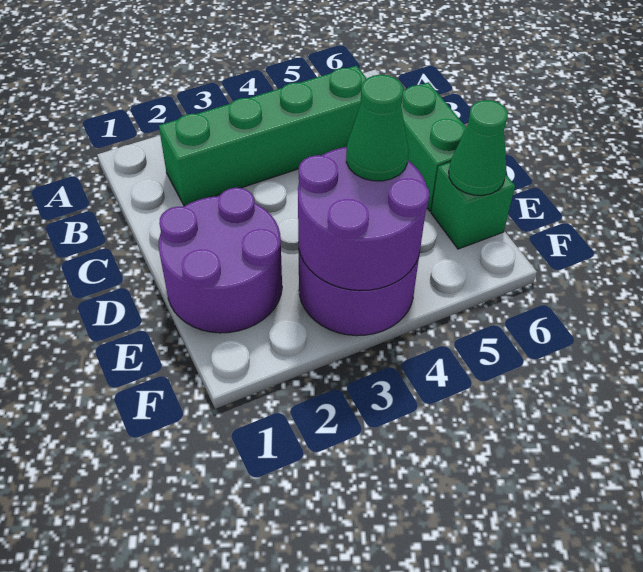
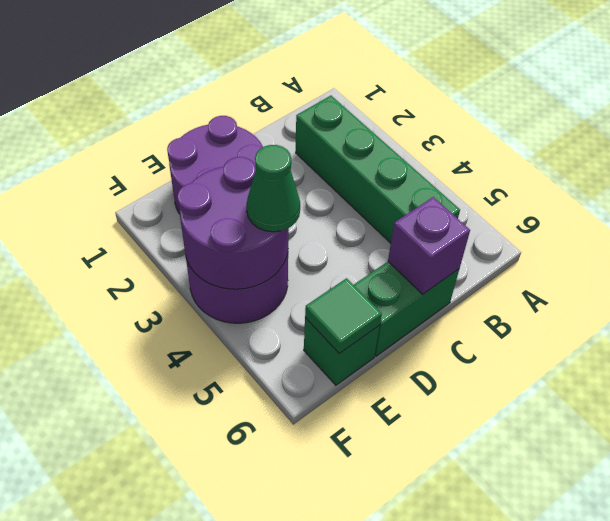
none -> purple brick C6 level 2
green cone E6 level 2 -> green tile E6 level 2

